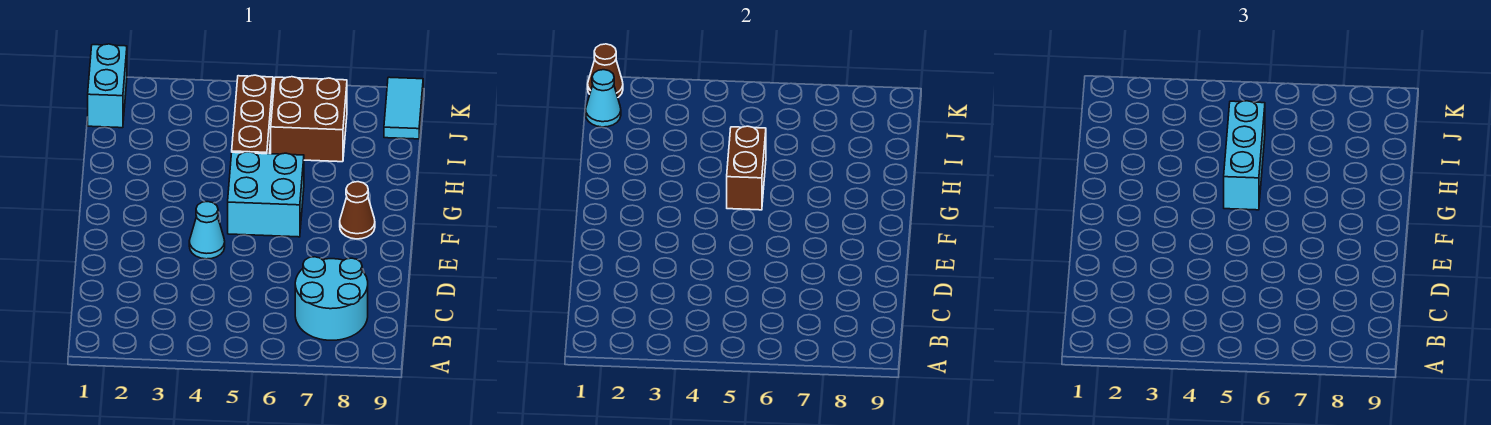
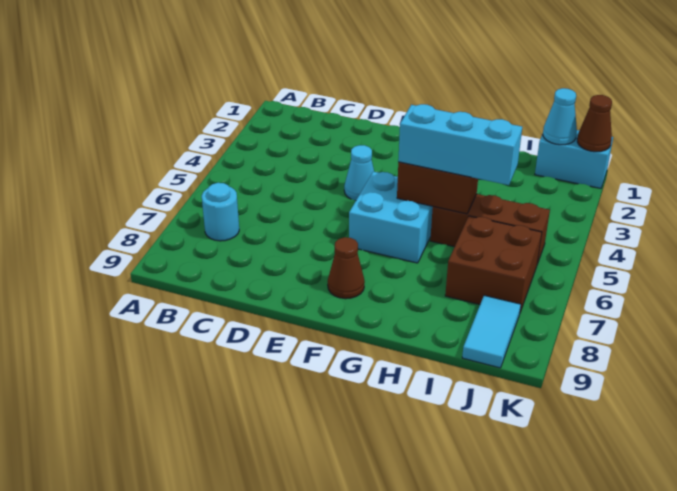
cyan round brick B7:C8 level 1 -> cyan round brick B7 level 1
cyan tile J9:K9 level 1 -> cyan tile J8:J9 level 1

